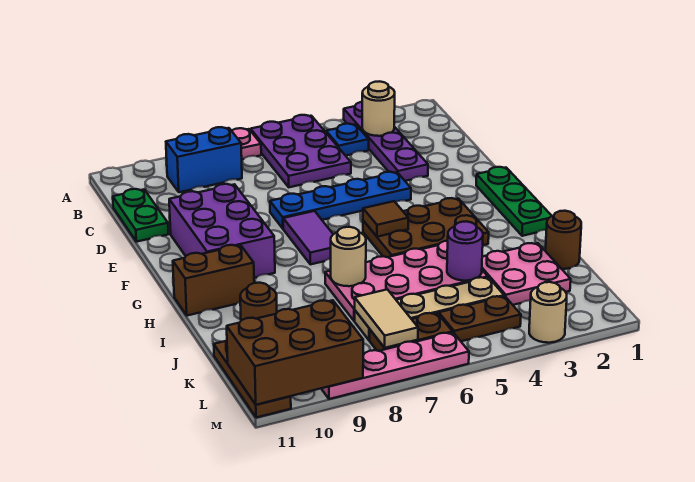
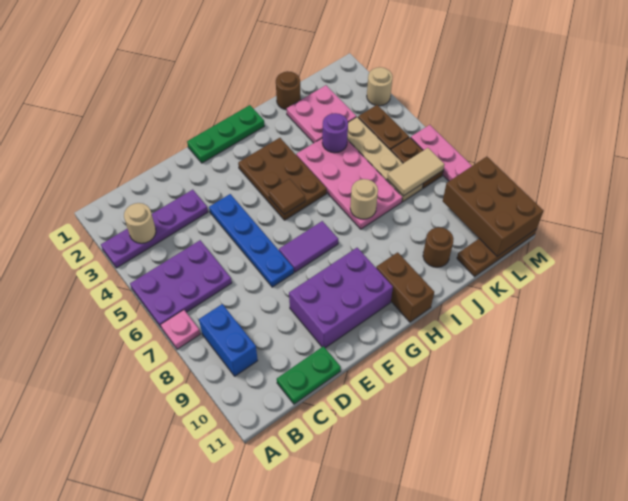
blue plate B4 level 1 -> none

